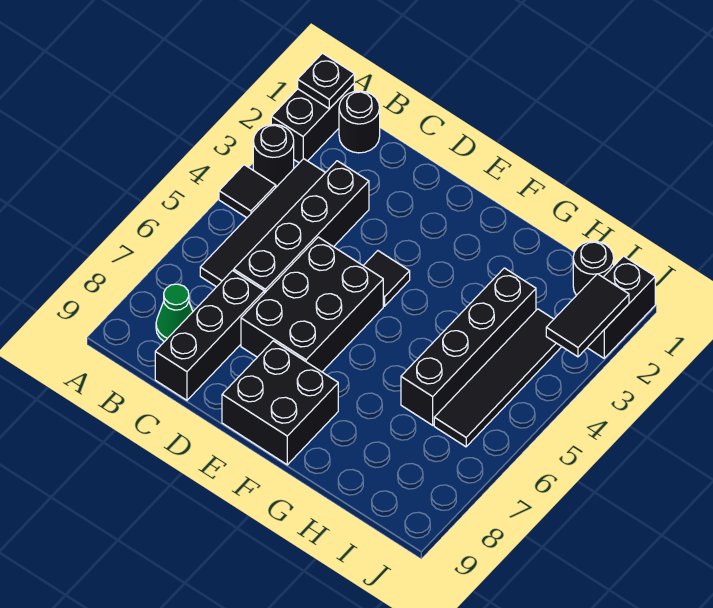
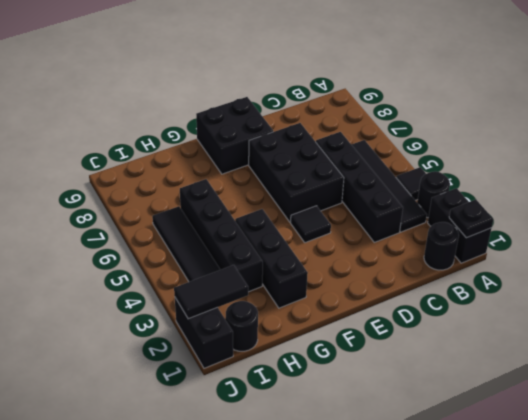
green cone B8 level 1 -> none
black brick C7:C9 level 1 -> black brick G2:G4 level 1
black tile J2:J3 level 2 -> black tile I2:J2 level 2

